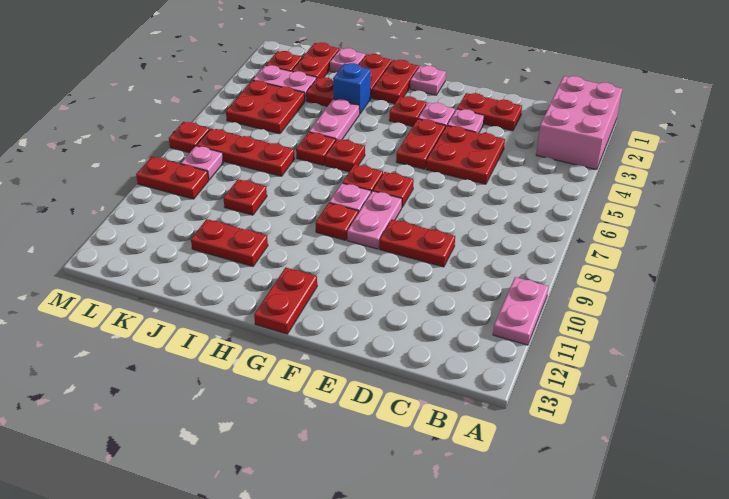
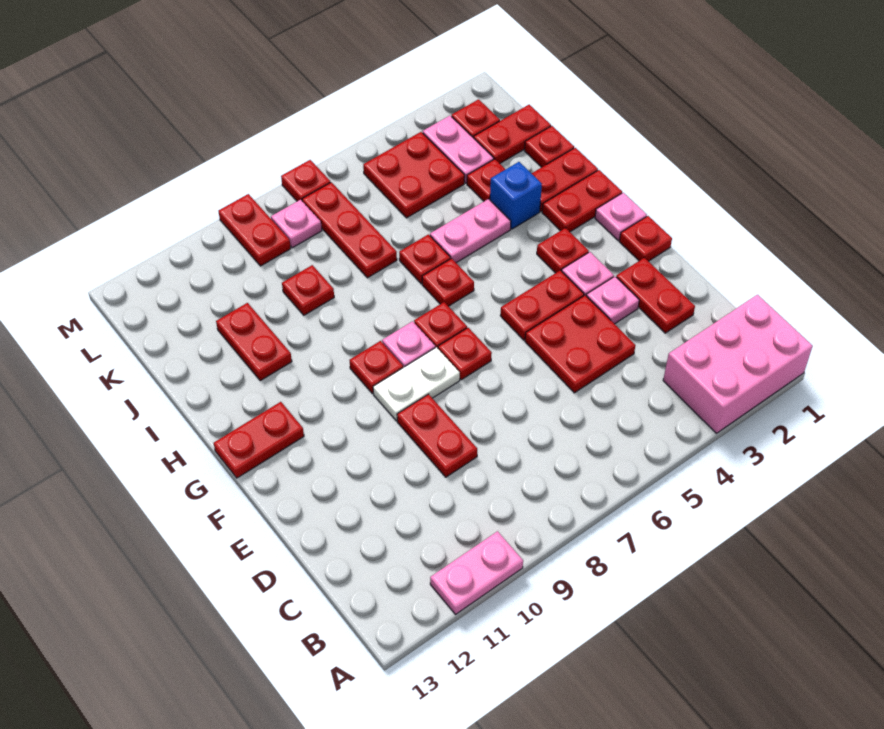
none -> red plate F1 level 1
pink plate F8:F9 level 1 -> white plate F8:F9 level 1
pink plate J1 level 1 -> red plate J1 level 1

